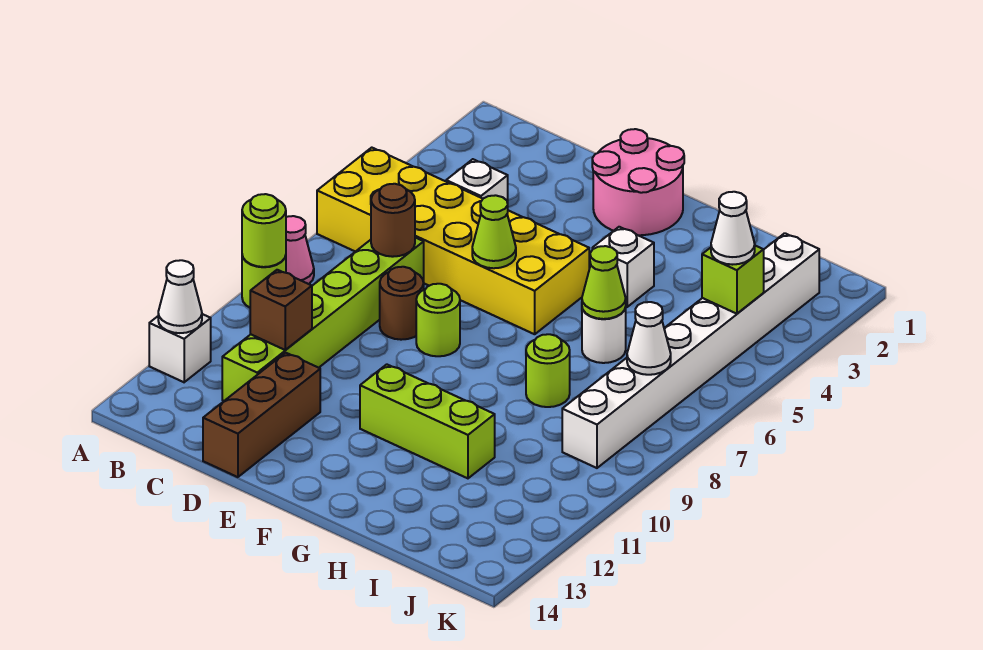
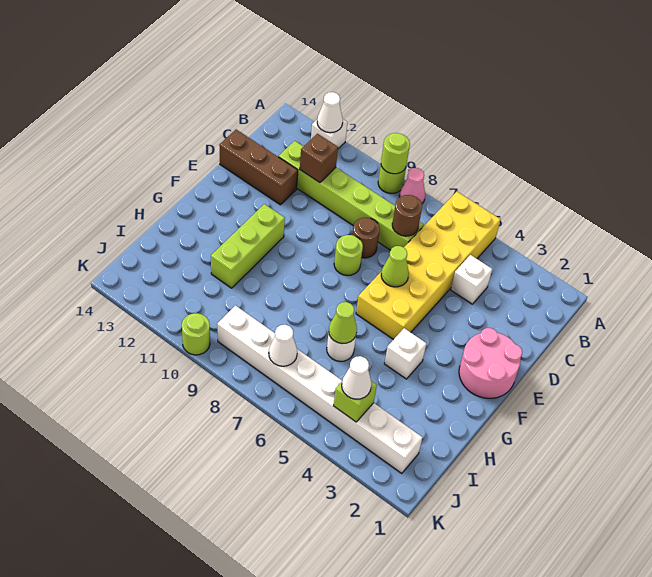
lime round brick H8 level 1 -> lime round brick K10 level 1

